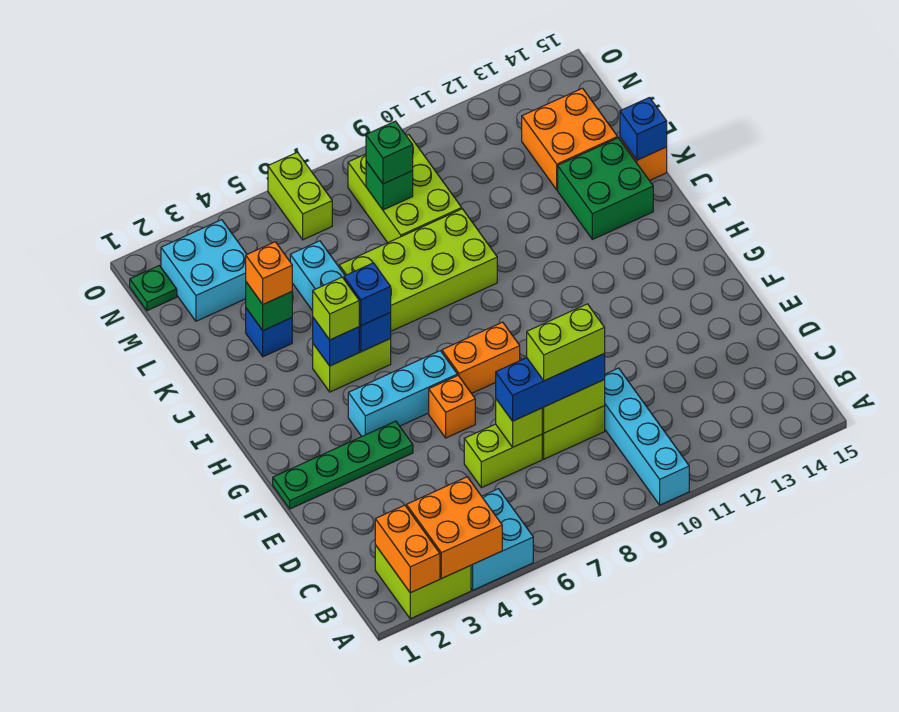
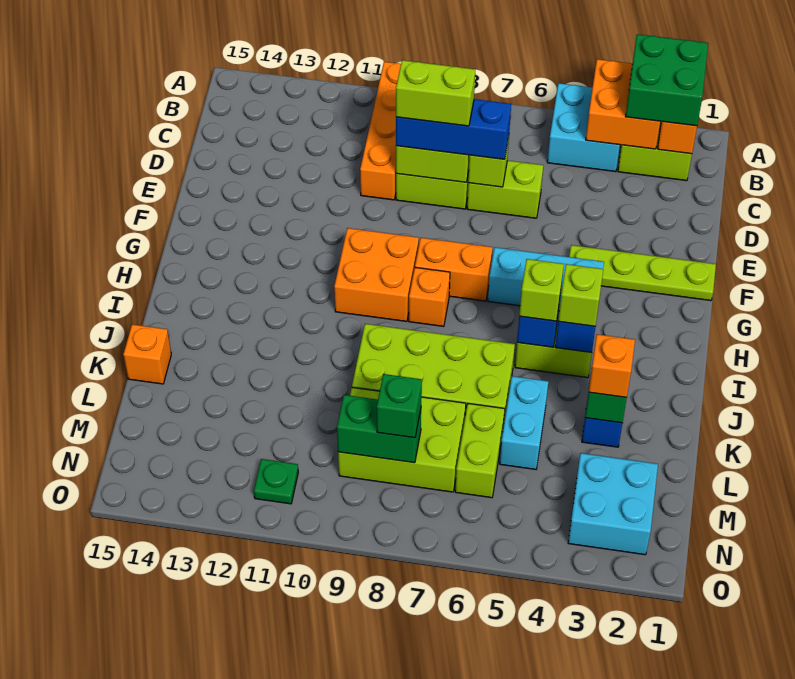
cyan brick A10:D10 level 1 -> orange brick A10:D10 level 1
green plate F1:F4 level 1 -> lime plate F1:F4 level 1
orange brick F6 level 1 -> orange brick H8 level 1
blue brick I5 level 3 -> lime brick I5 level 3
green brick J13:K14 level 1 -> green brick A2:B3 level 3
blue brick K15 level 2 -> none
lime brick L8:N9 level 1 -> lime brick L7:M9 level 1
orange brick L13:M14 level 1 -> orange brick G9:H10 level 1
green brick M8 level 2 -> green brick M8:M9 level 2
green plate N1 level 1 -> green plate N11 level 1
lime brick N6:O6 level 1 -> lime brick L6:M6 level 1

